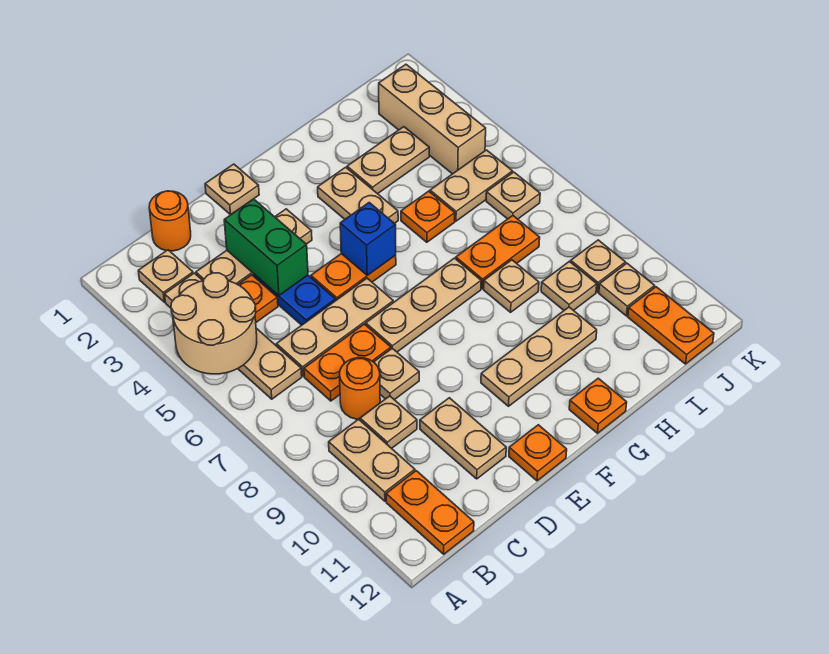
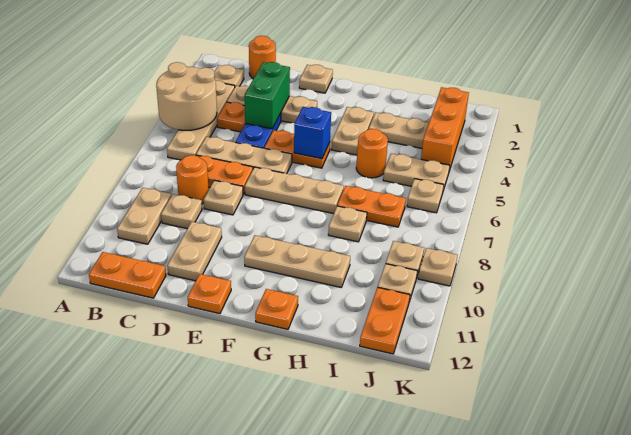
orange plate B11:B12 level 1 -> orange plate B12:C12 level 1
orange plate H5 level 1 -> orange round brick H5 level 1
tan plate I9 level 1 -> tan plate K9 level 1
tan brick J2:J4 level 1 -> orange brick J2:J4 level 1

